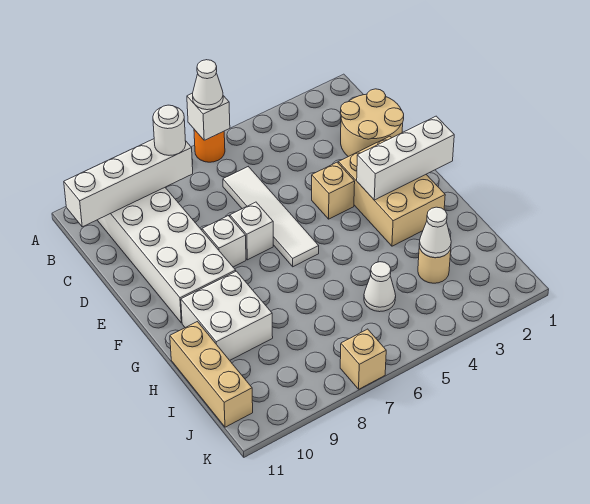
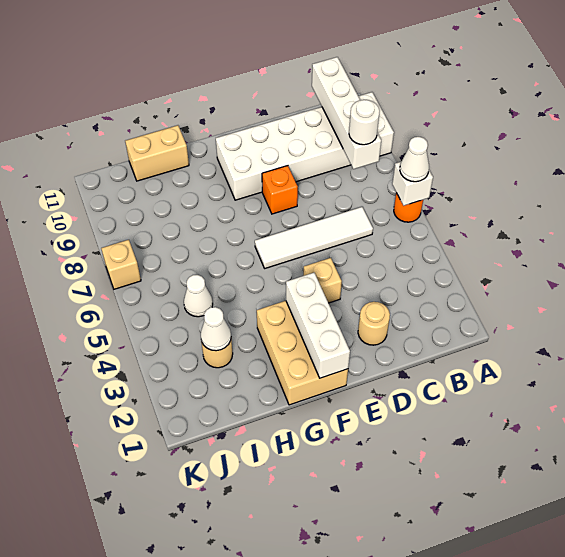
tan round brick C1:D2 level 1 -> tan round brick D2 level 1
tan brick E2:G3 level 1 -> tan brick F1:G3 level 1
white brick E7 level 1 -> none
white brick E8 level 1 -> orange brick E8 level 1
white brick G9:H10 level 1 -> none
tan brick H11:J11 level 1 -> tan brick H11:I11 level 1

